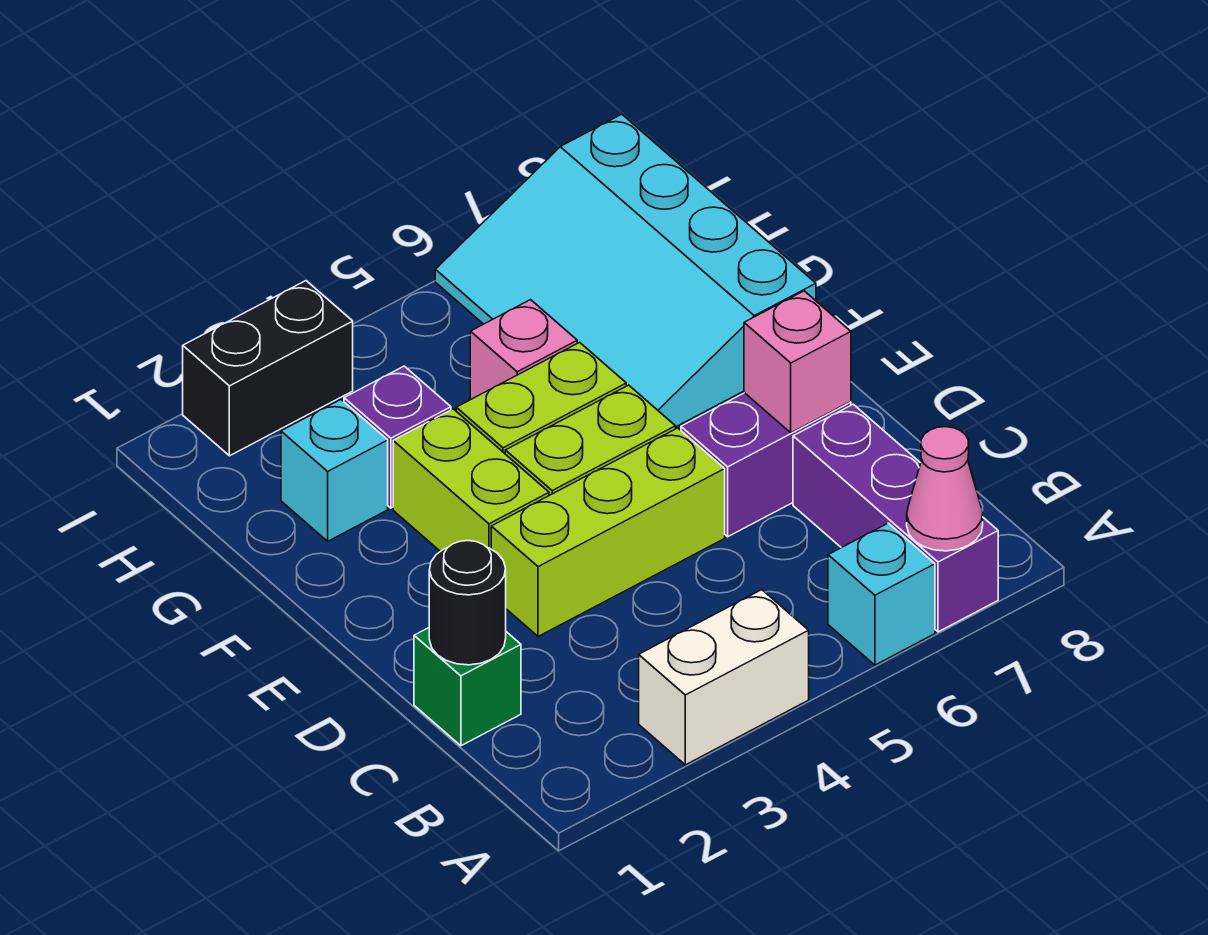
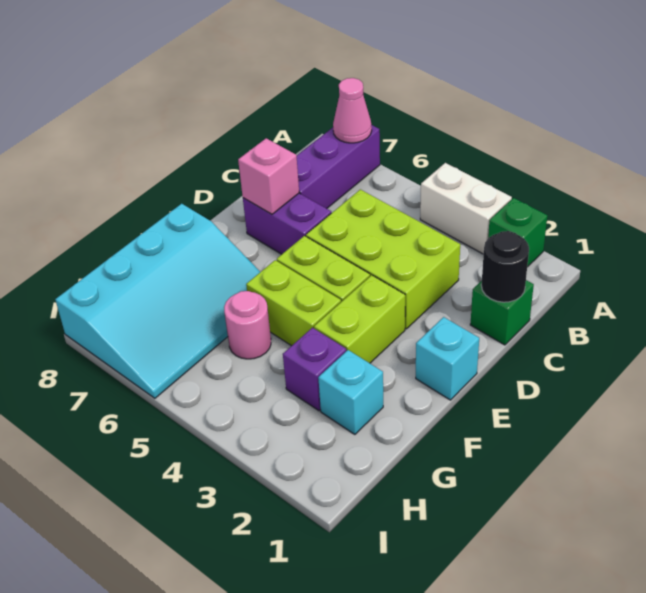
none -> green brick A2 level 1
cyan brick A6 level 1 -> cyan brick E1 level 1
lime brick D3:D5 level 1 -> lime brick C3:D5 level 1
pink brick G5 level 1 -> pink round brick G5 level 1
black brick I2:I3 level 1 -> none

